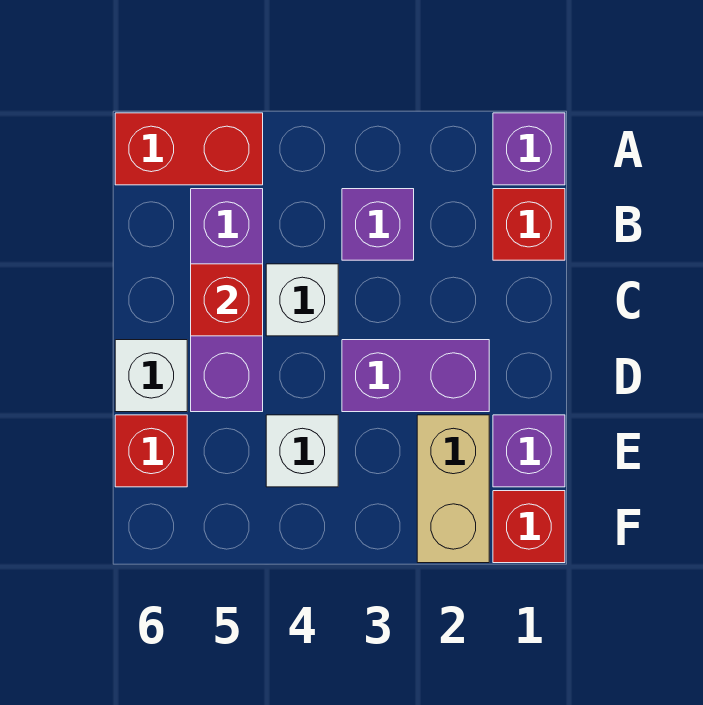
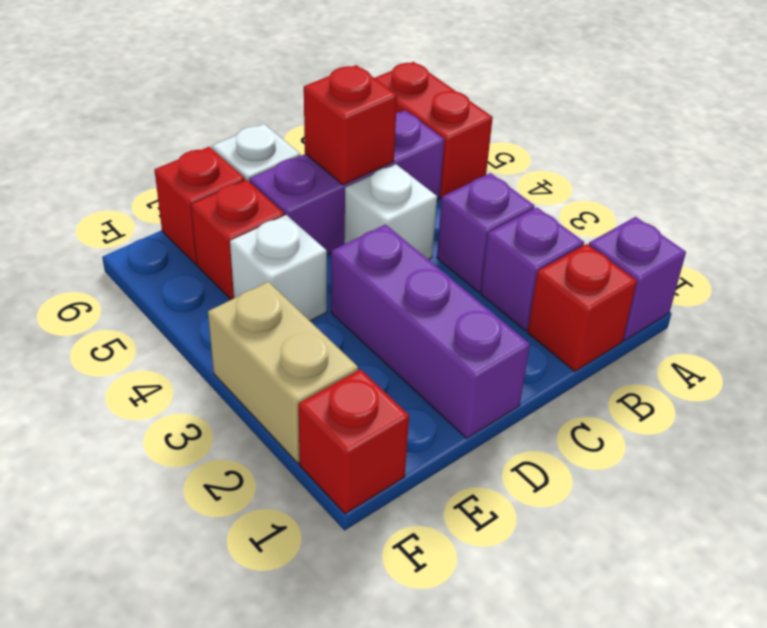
purple brick D2:D3 level 1 -> purple brick D1:D3 level 1
purple brick E1 level 1 -> purple brick B2 level 1
tan brick E2:F2 level 1 -> tan brick F2:F3 level 1
none -> red brick E5 level 1

